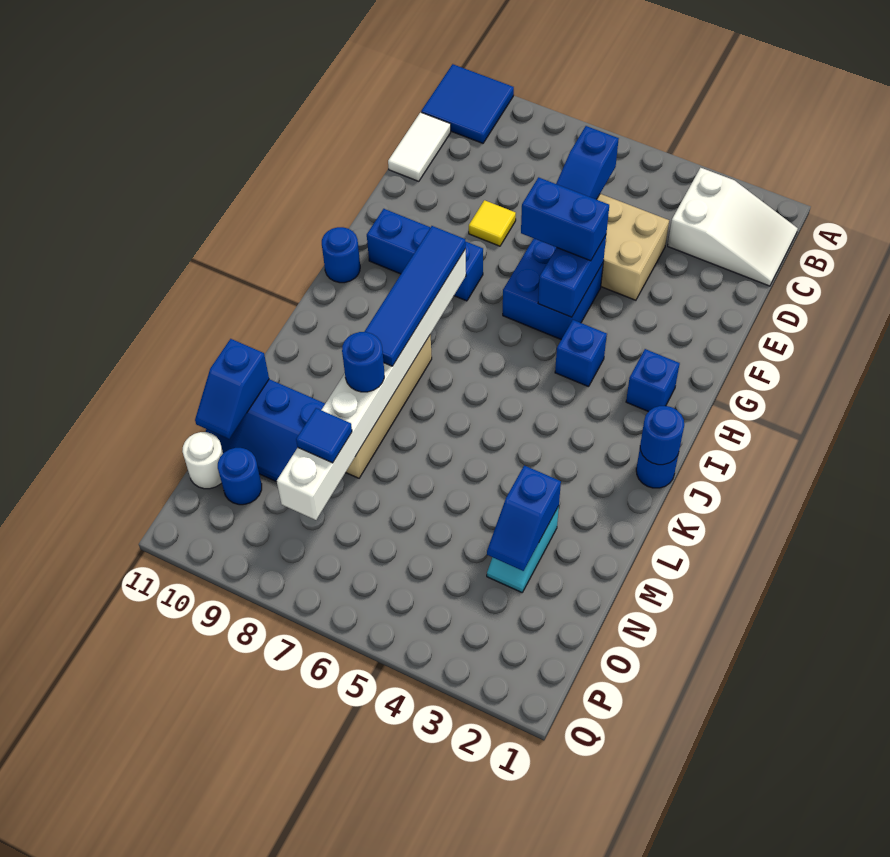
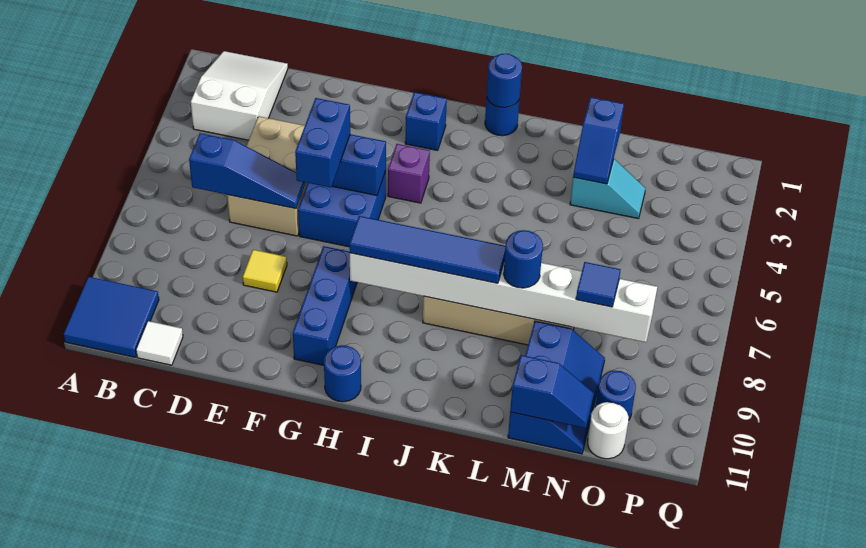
white tile C11:D11 level 1 -> white tile C11 level 1
blue brick H4 level 1 -> purple brick H4 level 1
blue slope M3:N3 level 2 top M -> blue slope M2:M3 level 2 top 2

